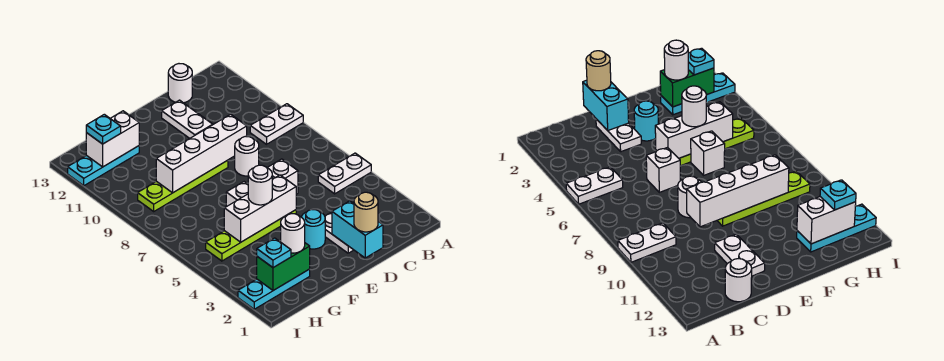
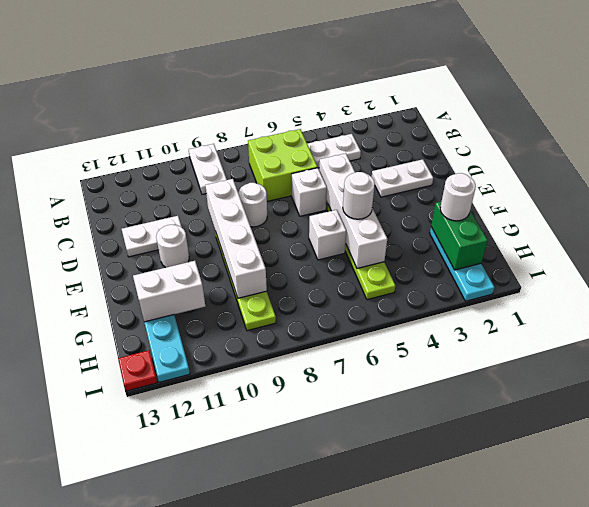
white plate A5:B5 level 1 -> white plate B4:B5 level 1
none -> lime brick B6:C7 level 1
white round brick C13 level 1 -> white round brick E11 level 1
cyan brick D1:D2 level 2 -> none
tan round brick D1 level 3 -> none
cyan round brick E3 level 1 -> none
white brick E5:G5 level 2 -> white brick D5:G5 level 2
white brick G12:H12 level 2 -> white brick G11:G12 level 2
cyan plate H2 level 3 -> none
cyan plate H12 level 3 -> none
none -> red plate I13 level 1

